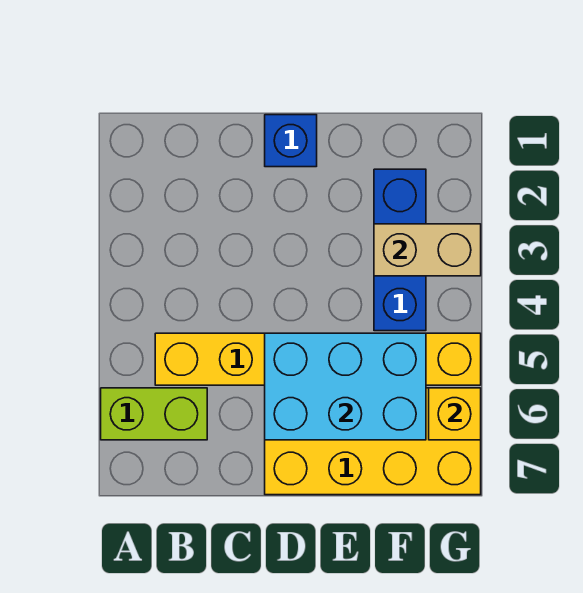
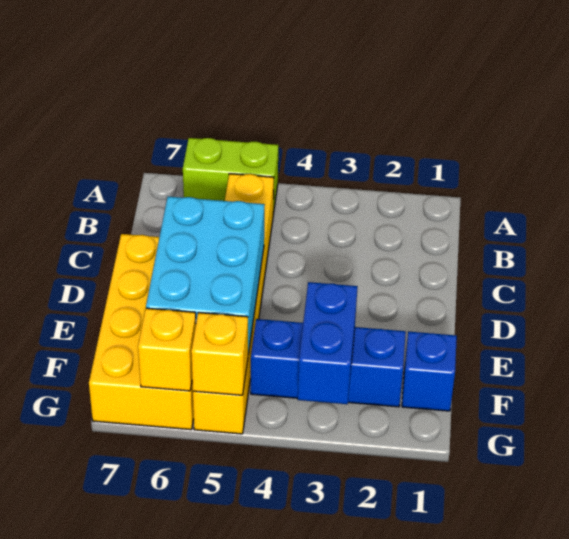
lime brick A6:B6 level 1 -> lime brick A5:A6 level 1
blue brick D1 level 1 -> blue brick F1 level 1
tan brick F3:G3 level 2 -> blue brick F3:G3 level 2
none -> yellow brick G5 level 2

